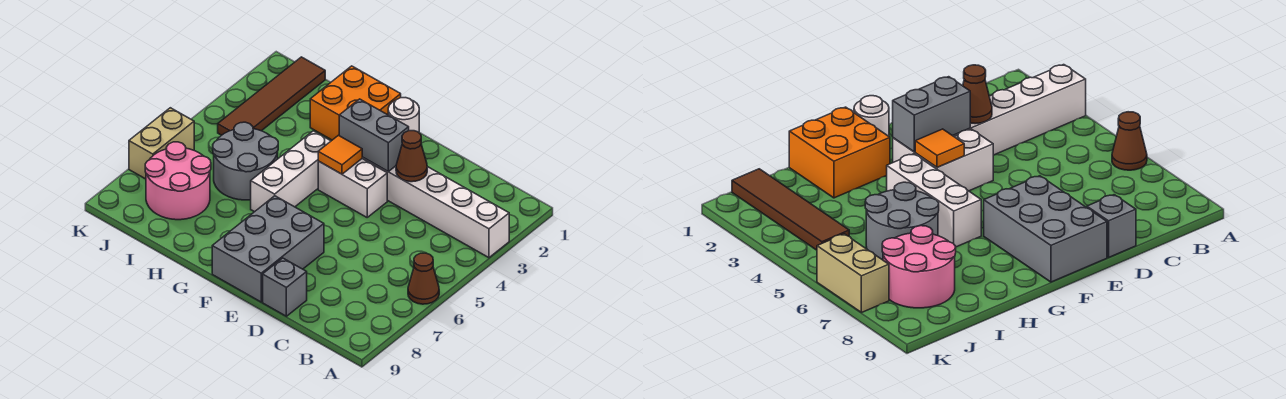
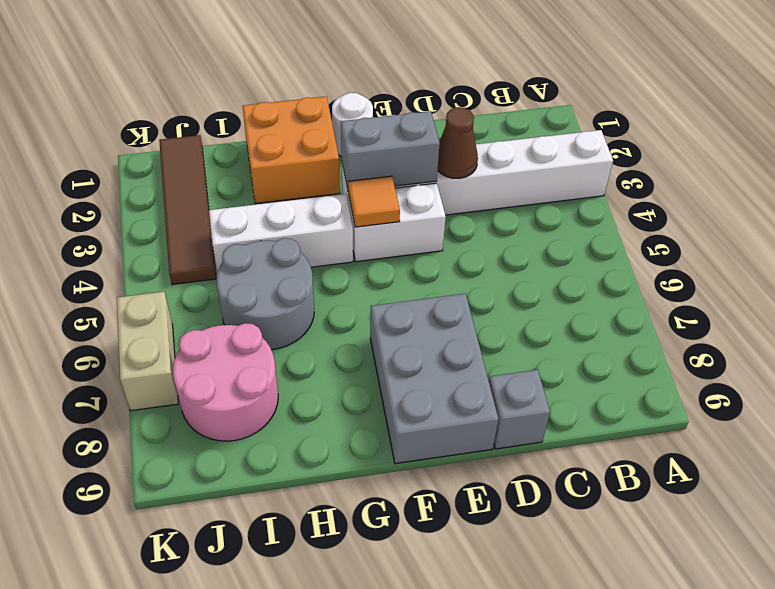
brown cone A6 level 1 -> none
white brick G4:G6 level 1 -> white brick G4:I4 level 1

